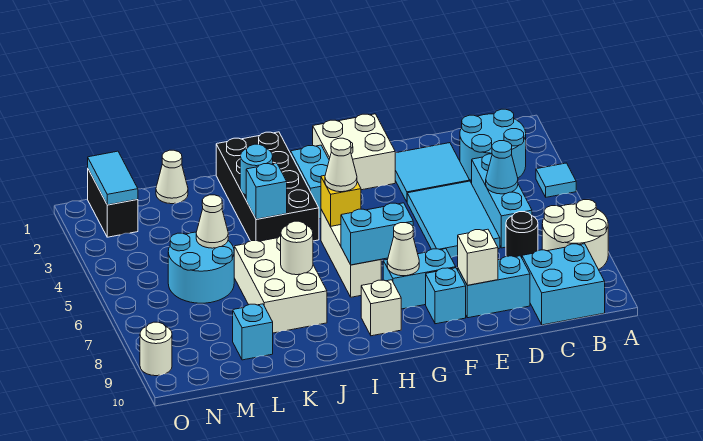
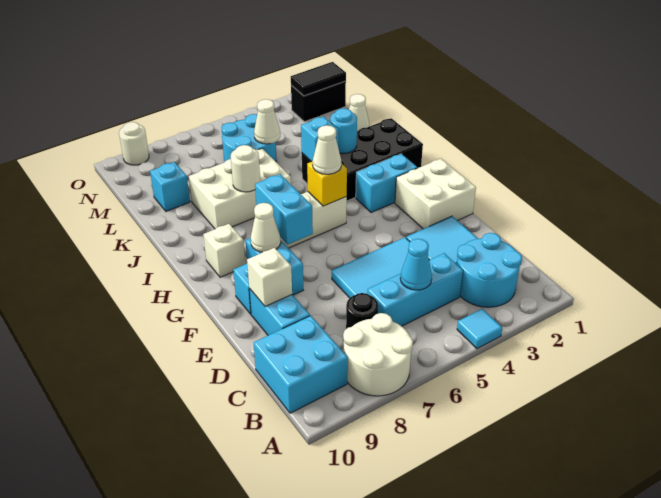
cyan tile N1:N2 level 2 -> black tile N1:N2 level 2

